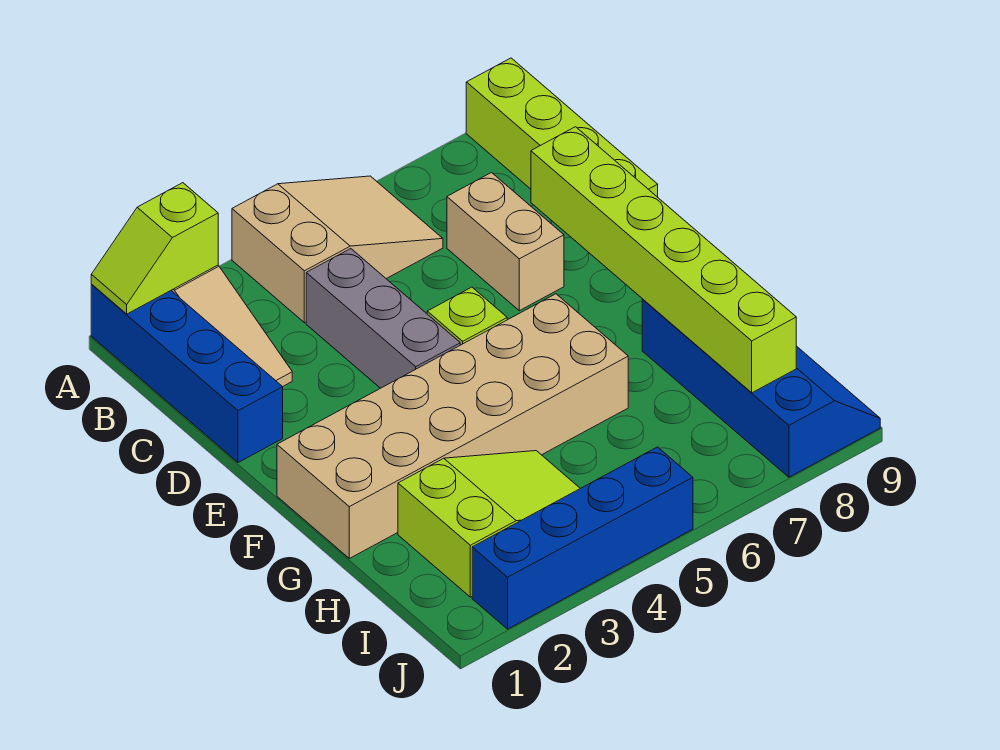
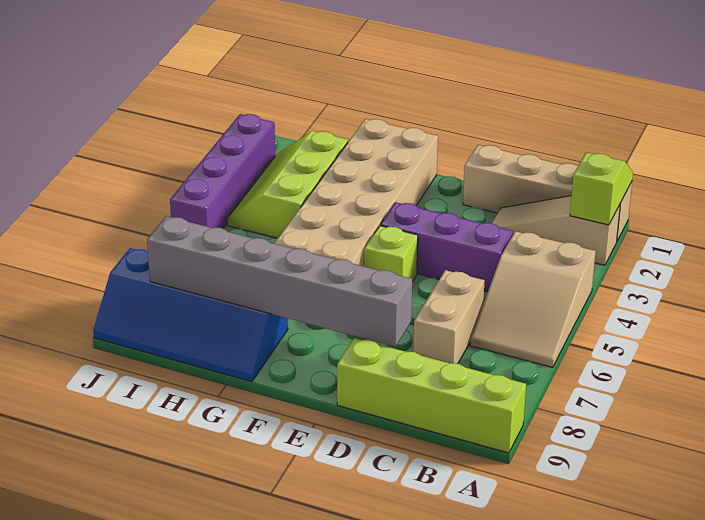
blue brick A1:D1 level 1 -> tan brick A1:D1 level 1
grey brick C4:E4 level 1 -> purple brick C4:E4 level 1
tan brick C7:D7 level 1 -> tan brick C6:C7 level 1
lime brick D8:I8 level 2 -> grey brick D8:I8 level 2
lime slope H2:I4 level 1 top 2 -> lime slope H2:I4 level 1 top H
blue brick J2:J5 level 1 -> purple brick J2:J5 level 1

